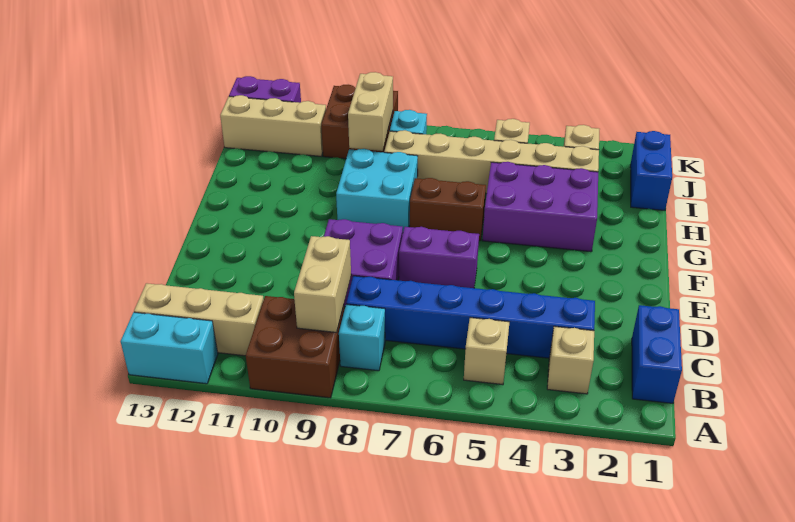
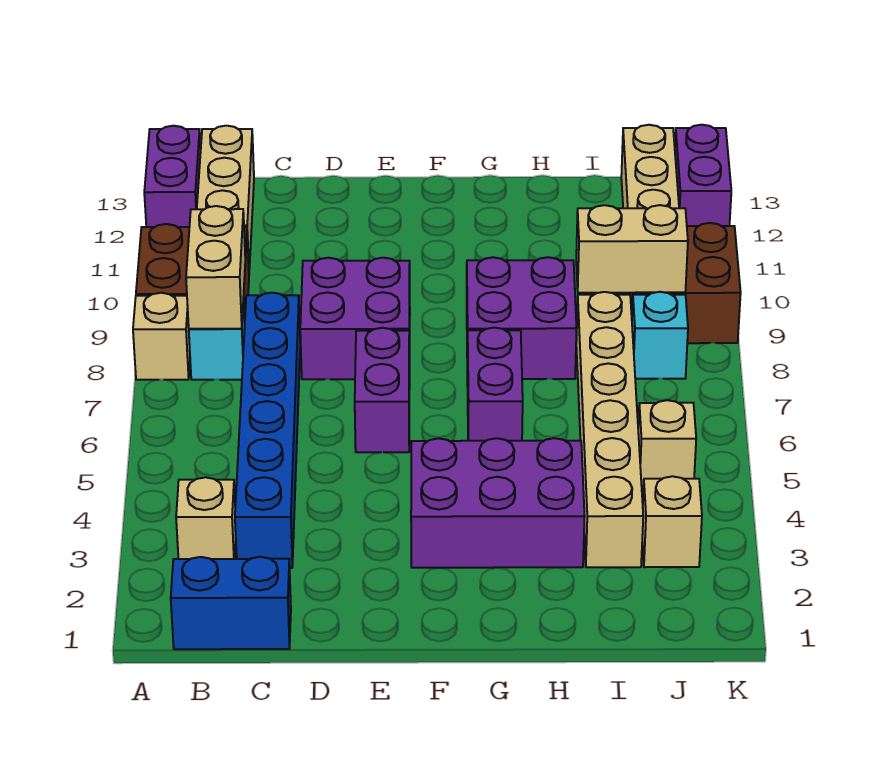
cyan brick A12:A13 level 1 -> purple brick A12:A13 level 1
tan brick B5 level 1 -> tan brick A8 level 1
tan brick B9:C9 level 2 -> tan brick B8:B9 level 2
purple brick G3:H5 level 1 -> purple brick F3:H4 level 1
brown brick G6:G7 level 1 -> purple brick G6:G7 level 1
cyan brick G8:H9 level 1 -> purple brick G8:H9 level 1
blue brick I1:J1 level 1 -> none

